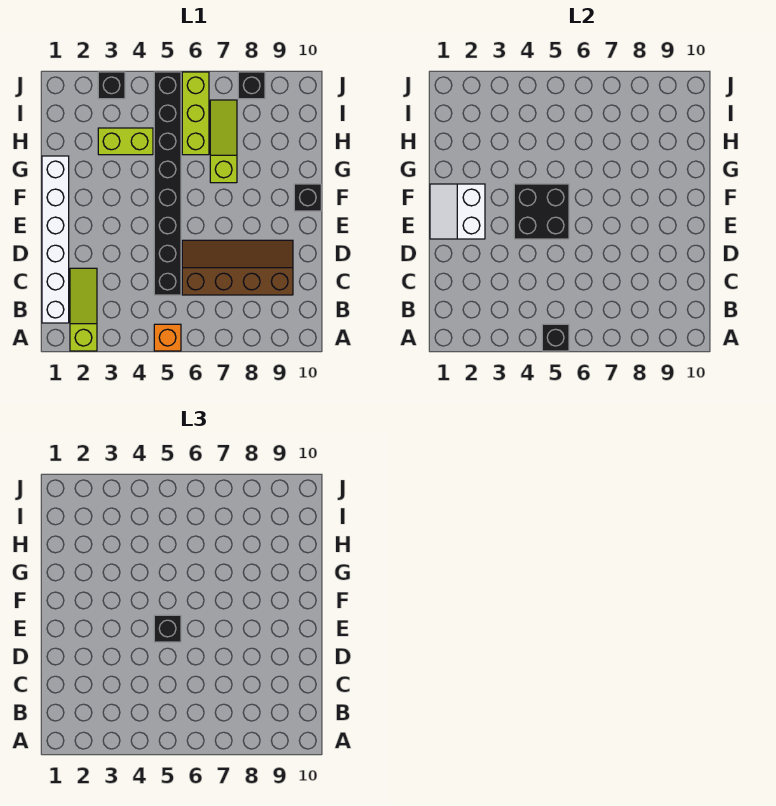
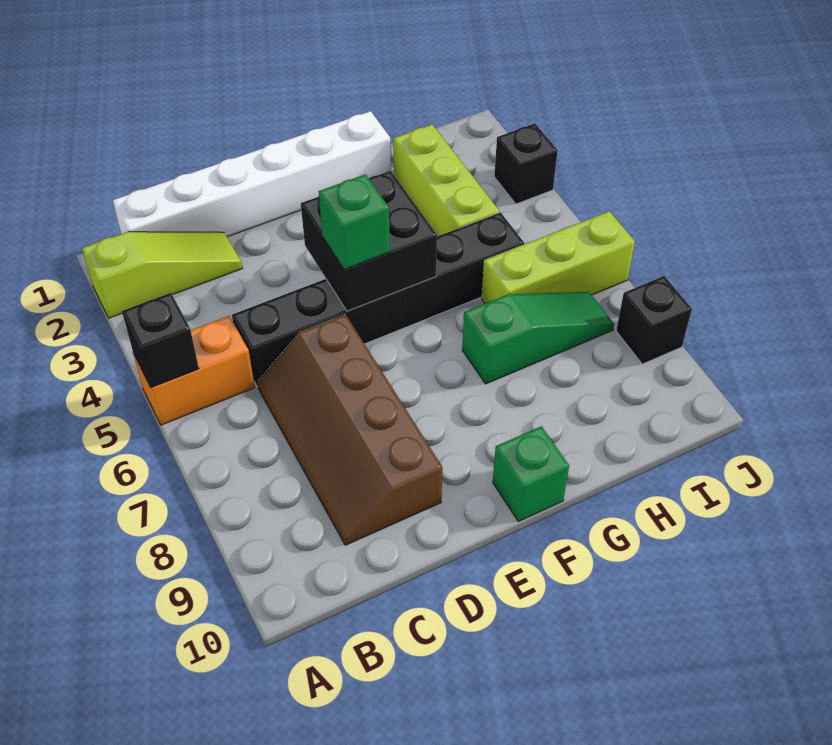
orange brick A5 level 1 -> orange brick A5:B5 level 1
black brick C5:J5 level 1 -> black brick C5:H5 level 1
brown slope C6:D9 level 1 top C -> brown slope C6:D9 level 1 top D
white slope E1:F2 level 2 top 2 -> none
black brick E5 level 3 -> green brick E5 level 3
black brick F10 level 1 -> green brick F10 level 1
lime slope G7:I7 level 1 top G -> green slope G7:I7 level 1 top G
lime brick H3:H4 level 1 -> lime brick H2:H4 level 1

